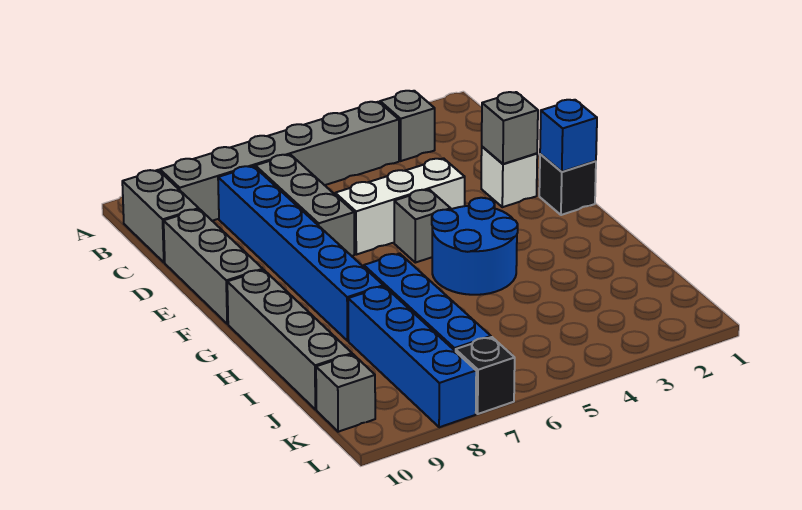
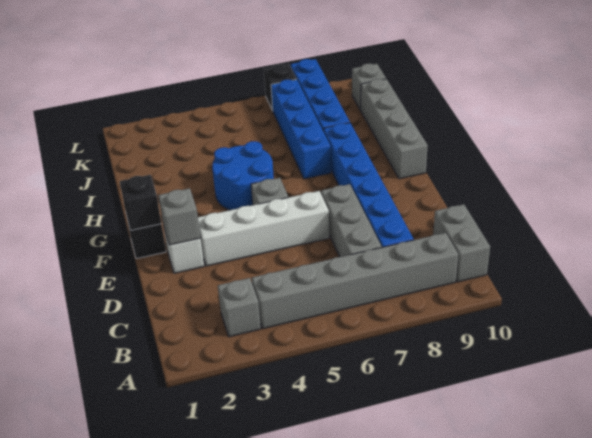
grey brick D10:F10 level 1 -> none
white brick E4:E6 level 1 -> white brick E3:E6 level 1
blue brick F1 level 2 -> black brick F1 level 2

